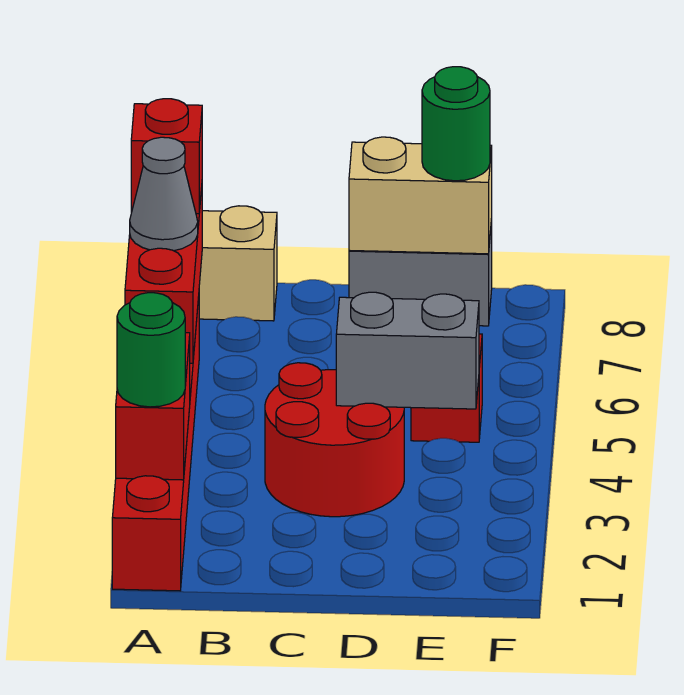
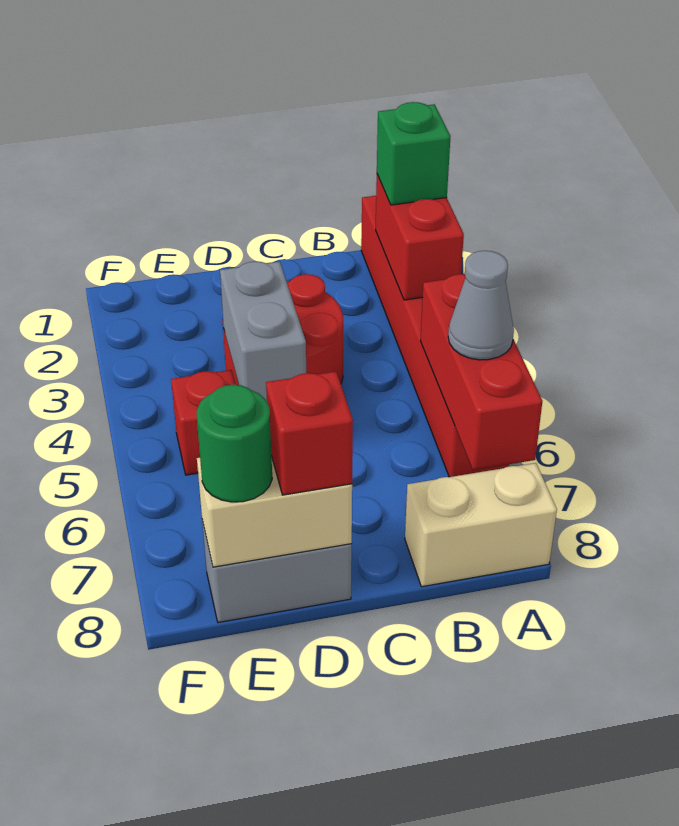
green round brick A2 level 3 -> green brick A2 level 3
red brick A7 level 3 -> red brick D8 level 3
grey brick D4:E4 level 2 -> grey brick D4:D5 level 2

